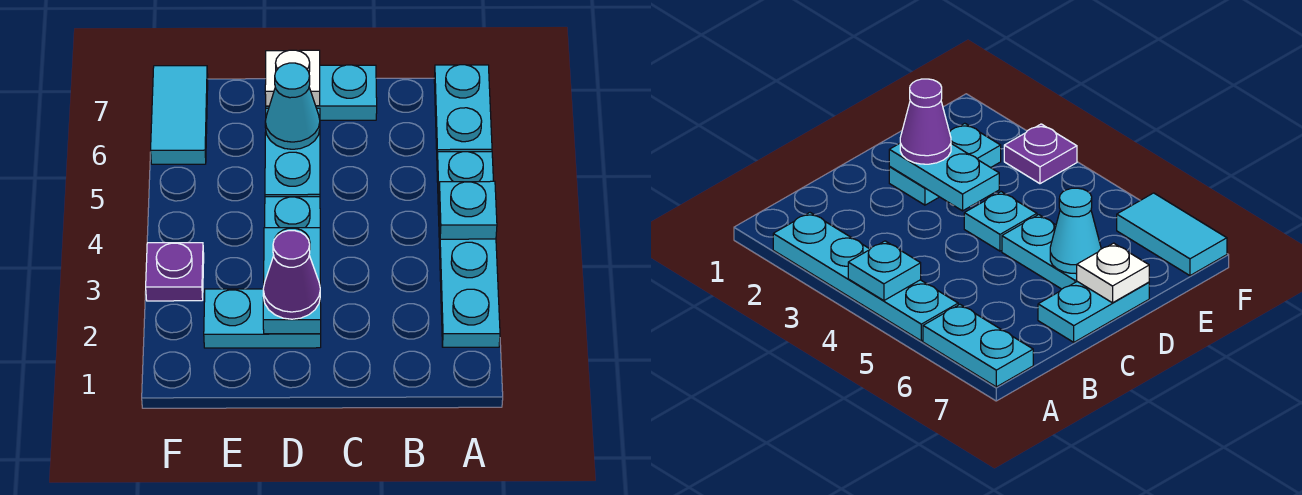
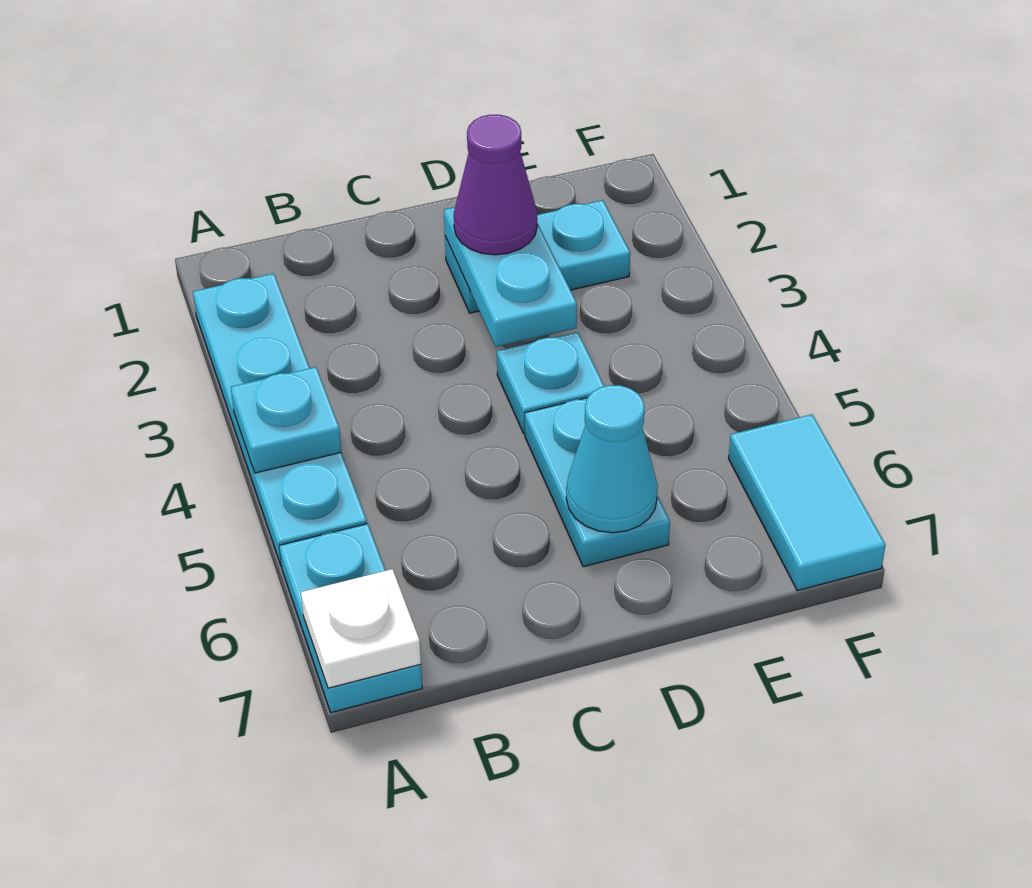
cyan plate C7:D7 level 1 -> none
white plate D7 level 2 -> white plate A7 level 2
purple plate F3 level 1 -> none

